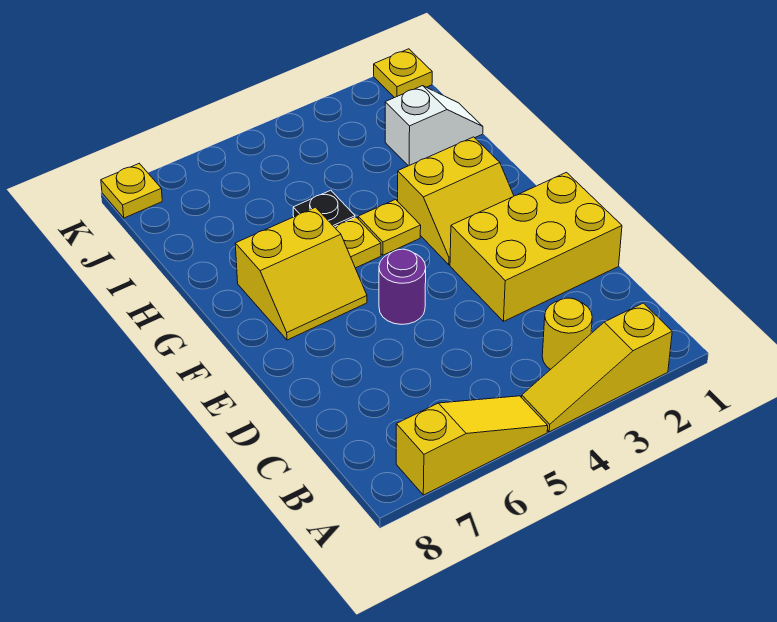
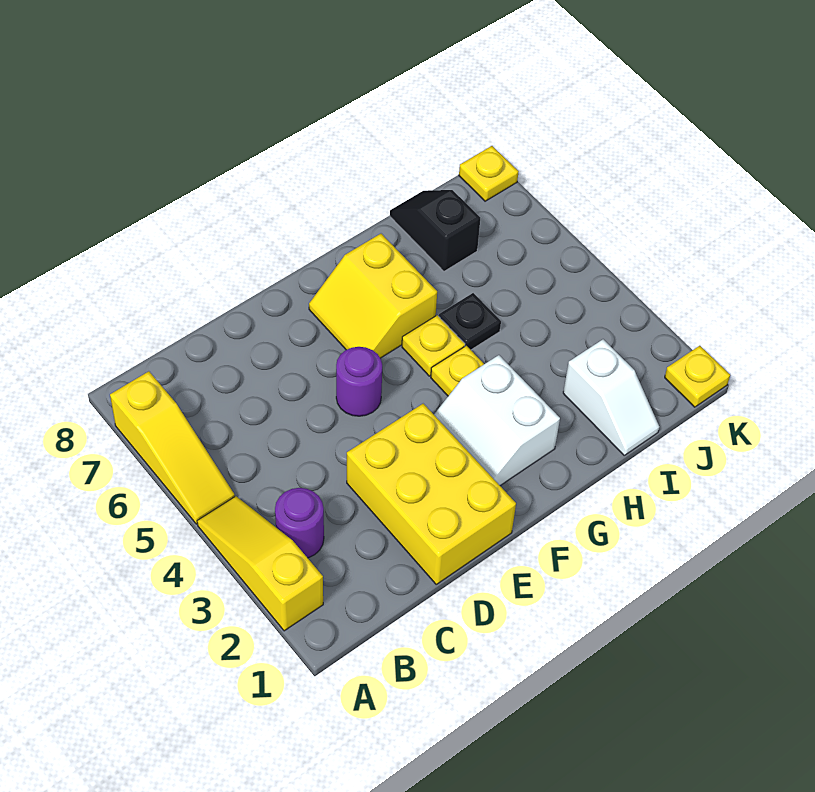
yellow round brick B3 level 1 -> purple round brick B3 level 1
yellow slope F2:G3 level 1 top G -> white slope F2:G3 level 1 top G
none -> black slope I7:I8 level 1 top 7

